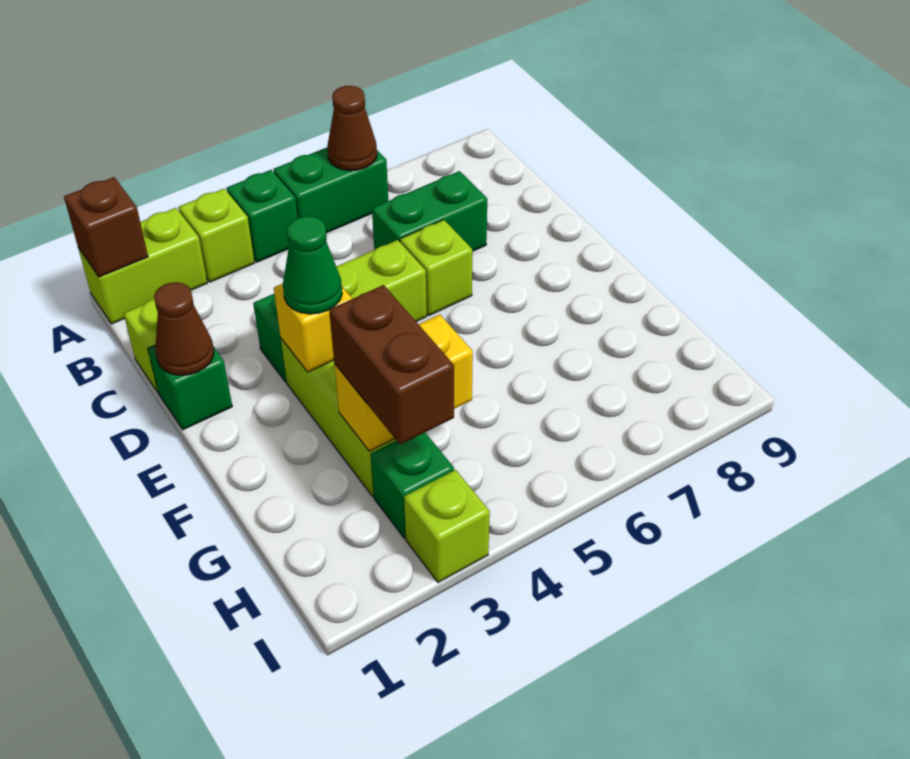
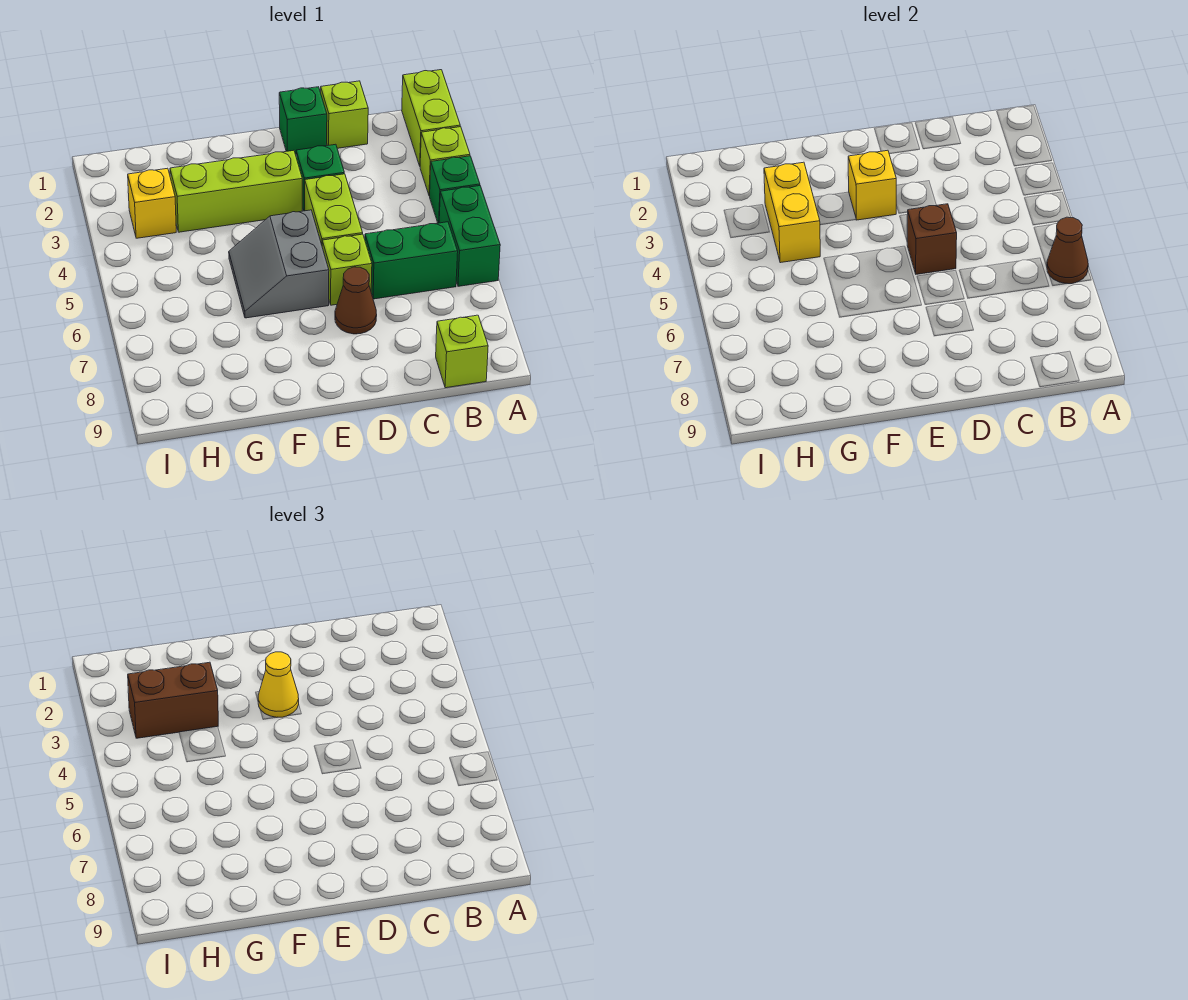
brown brick A1 level 2 -> brown brick D5 level 2
green brick C6:C7 level 1 -> green brick B6:C6 level 1
brown cone D1 level 2 -> brown cone D7 level 1
green cone E3 level 3 -> yellow cone E3 level 3
none -> grey slope E5:F6 level 1 top E
green brick H3 level 1 -> yellow brick H3 level 1
lime brick I3 level 1 -> lime brick B9 level 1

